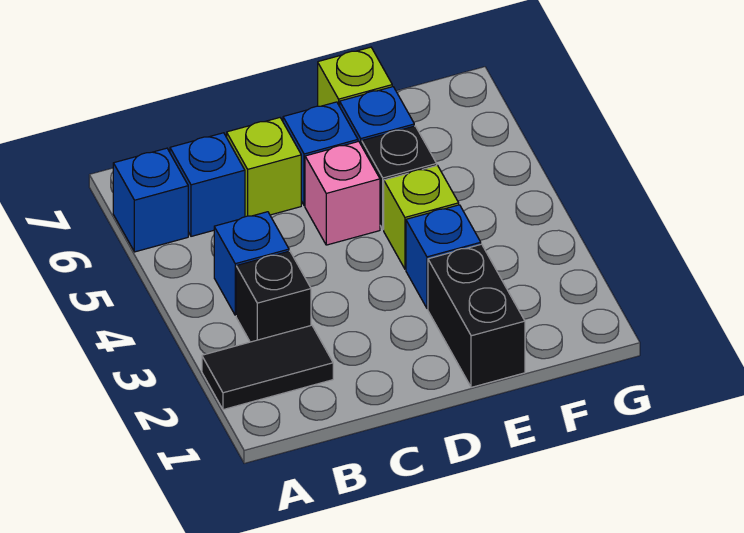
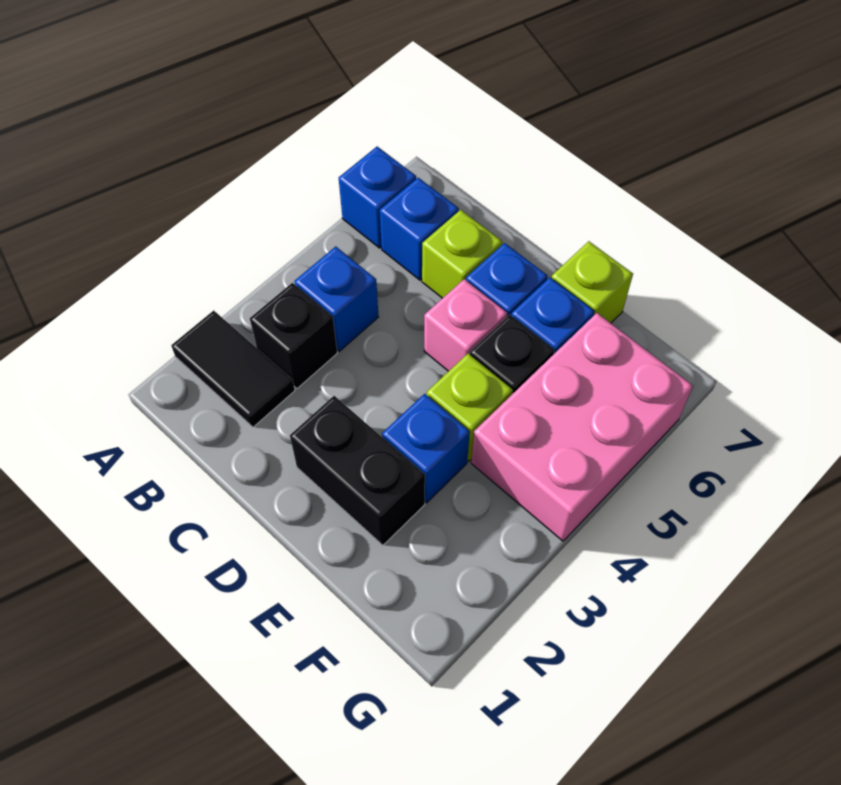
black brick E1:E2 level 1 -> black brick D2:E2 level 1
none -> pink brick F4:G6 level 1

